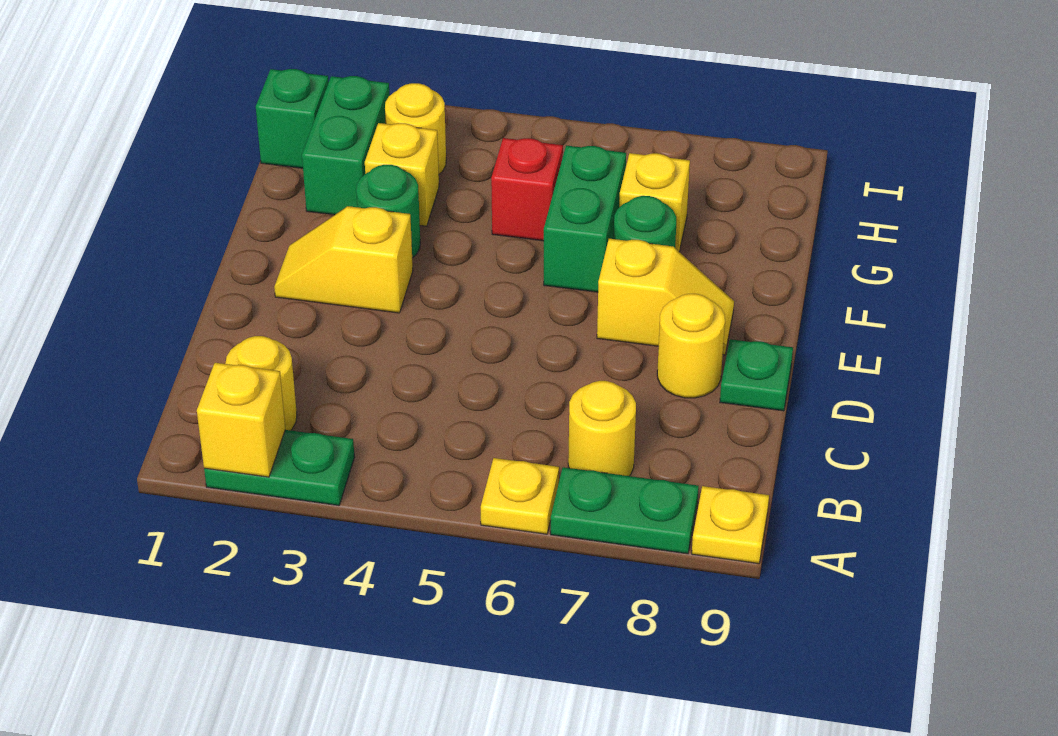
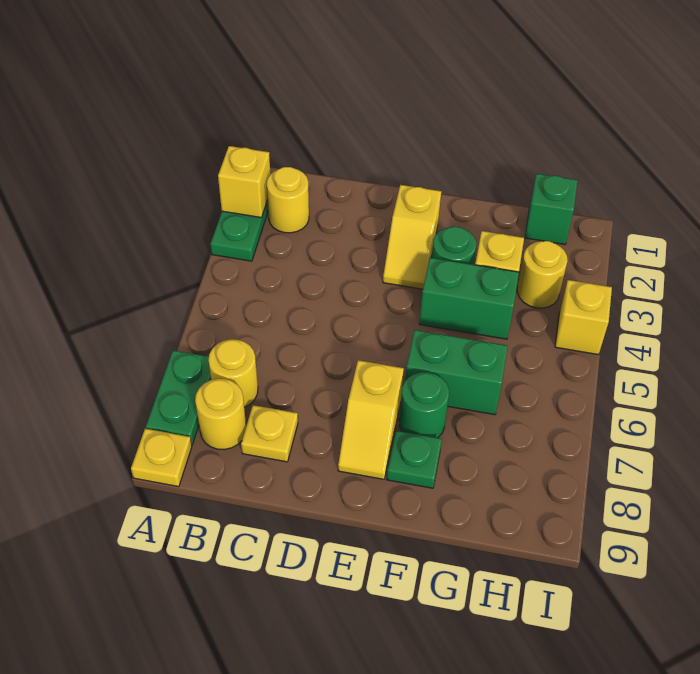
yellow plate A6 level 1 -> yellow plate C8 level 1
yellow round brick D8 level 1 -> yellow round brick B8 level 1
green plate D9 level 1 -> green plate F8 level 1
yellow slope E2:E3 level 1 top 3 -> yellow slope E2:E3 level 1 top 2
green brick G2:H2 level 1 -> green brick F4:G4 level 1
red brick G5 level 1 -> none
yellow brick G7 level 1 -> yellow brick I4 level 1

